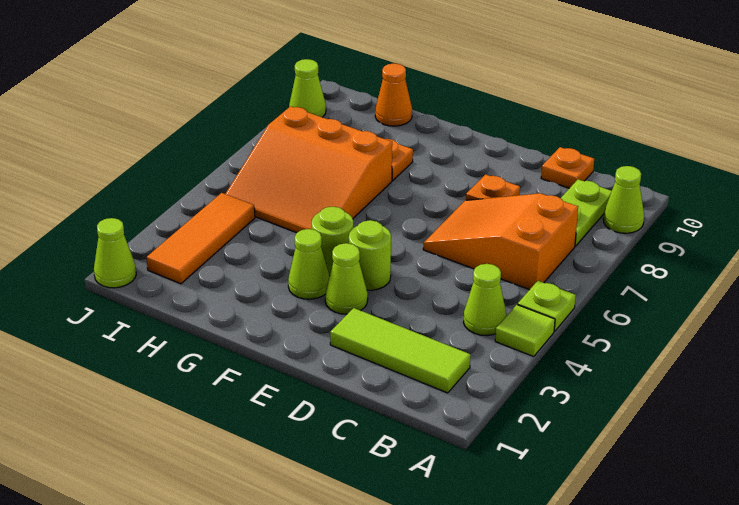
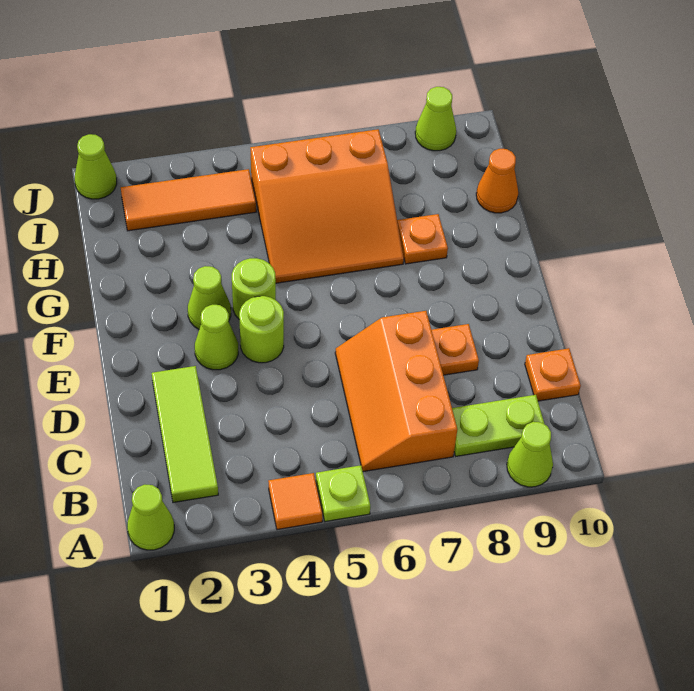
lime tile A4 level 1 -> orange tile A4 level 1
lime cone B4 level 1 -> lime cone A1 level 1
orange slope B6:D7 level 1 top B -> orange slope B6:D7 level 1 top 7
orange slope G5:I7 level 1 top 7 -> orange slope G5:I7 level 1 top I

